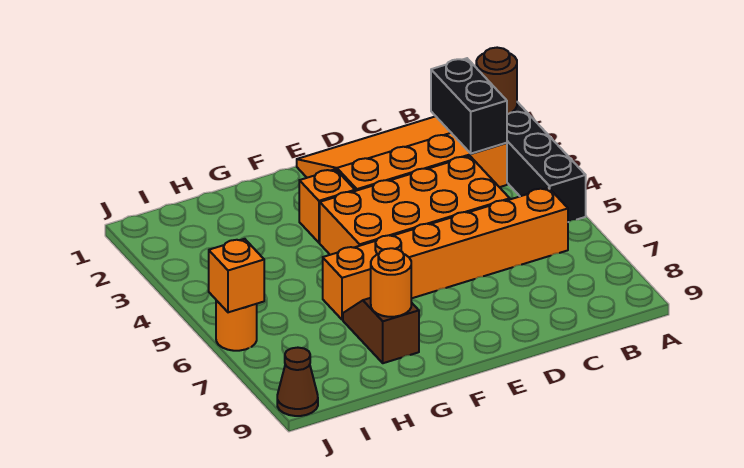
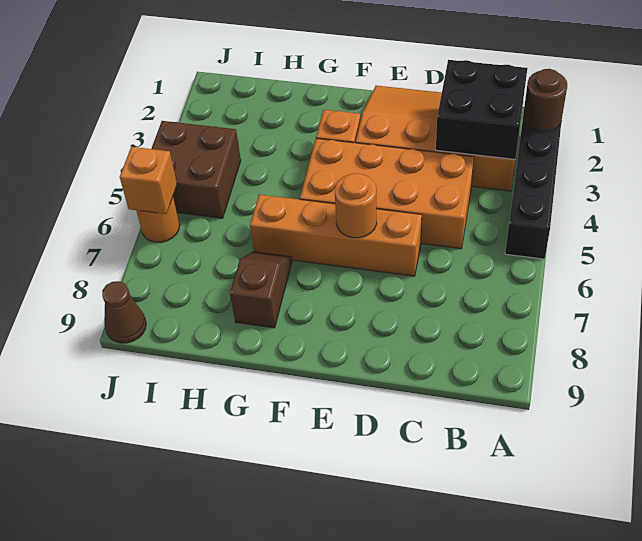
black brick B2:B3 level 2 -> black brick B2:C3 level 2
orange brick B6:G6 level 1 -> orange brick D6:G6 level 1
orange round brick G8 level 2 -> orange round brick E6 level 2
none -> brown brick I4:J5 level 1

